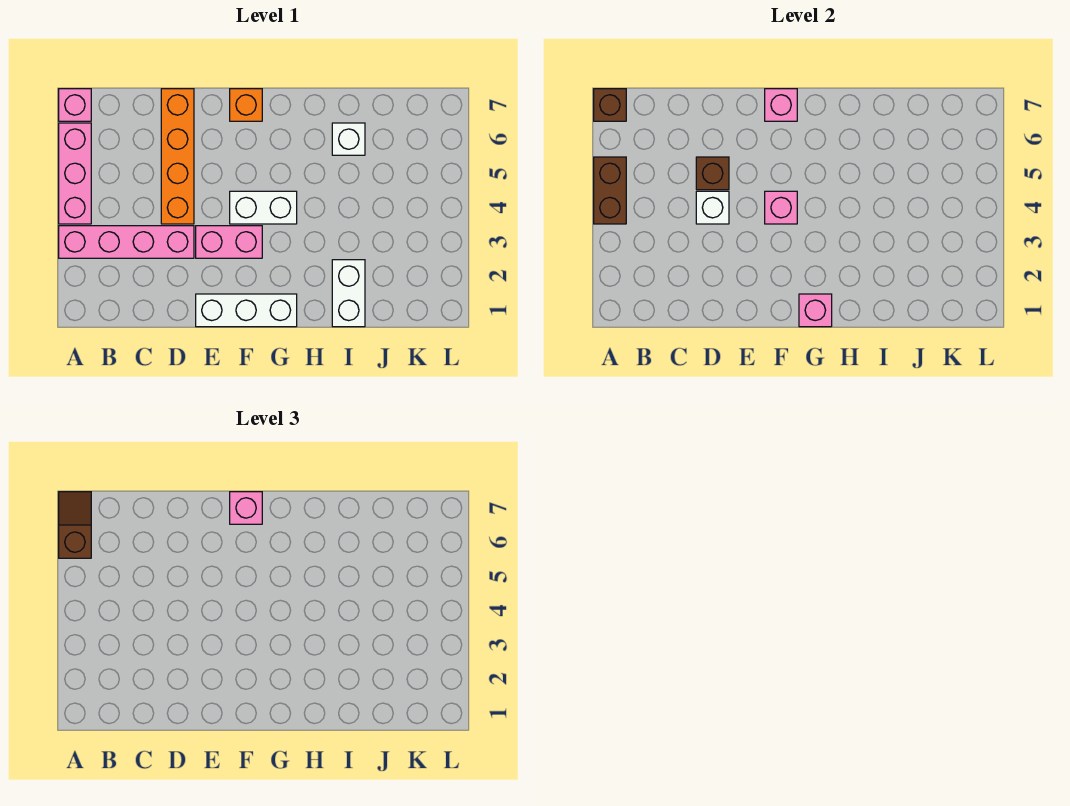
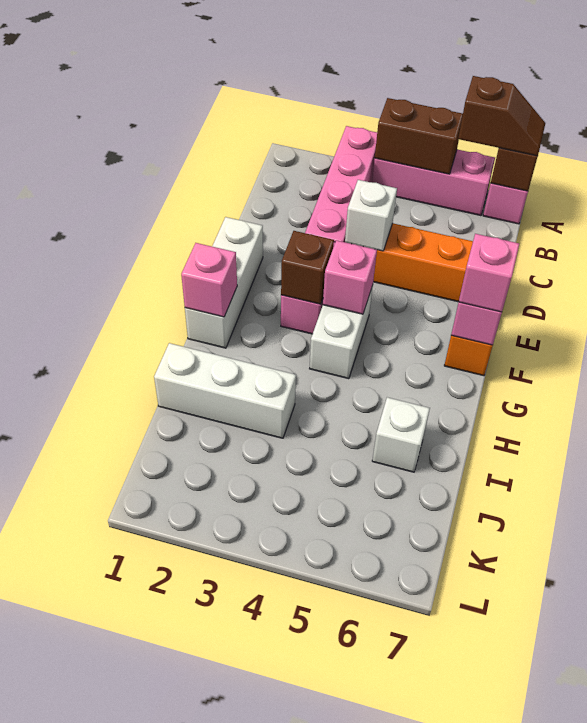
brown brick D5 level 2 -> brown brick F3 level 2
white brick I1:I2 level 1 -> white brick I1:I3 level 1

